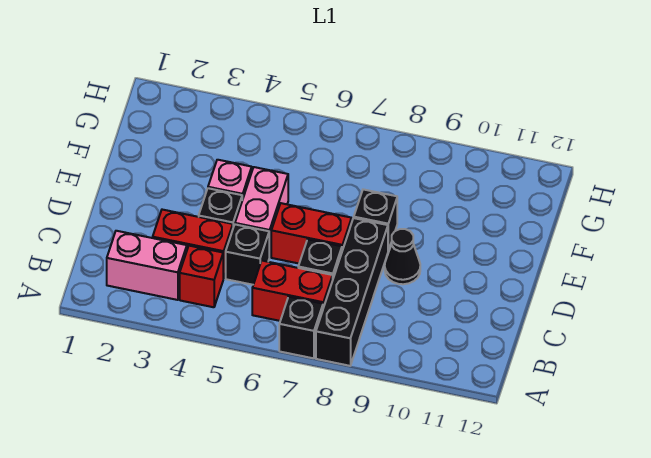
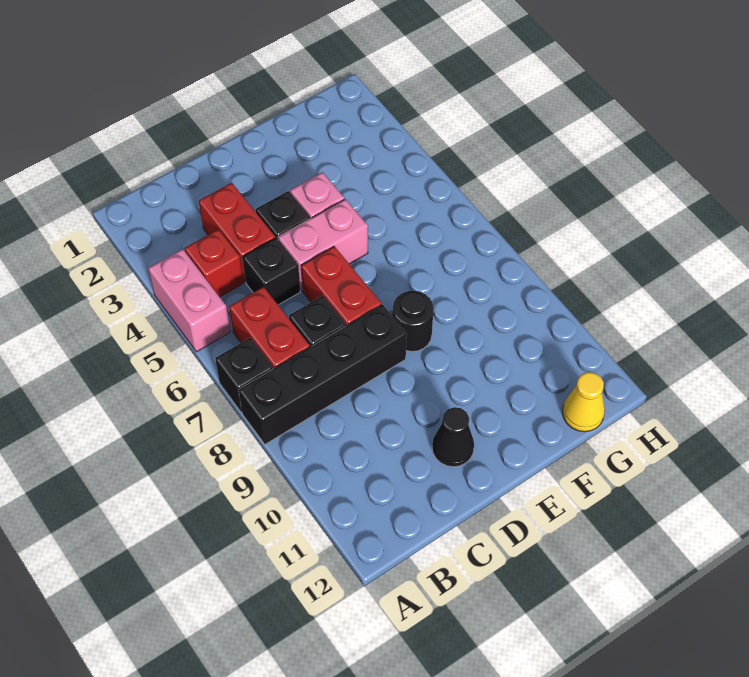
pink brick B2:B3 level 1 -> pink brick A4:A5 level 1
black cone D9 level 1 -> black cone D11 level 1
black brick E8 level 1 -> black round brick E8 level 1
none -> yellow cone G12 level 1

